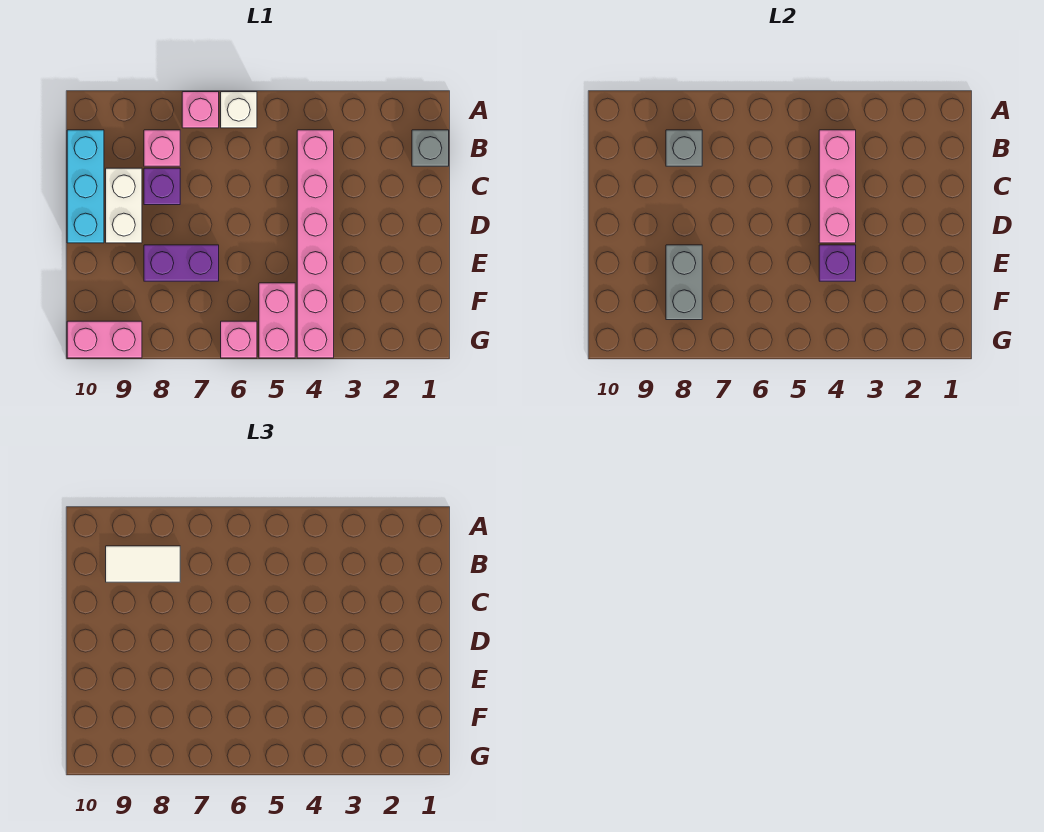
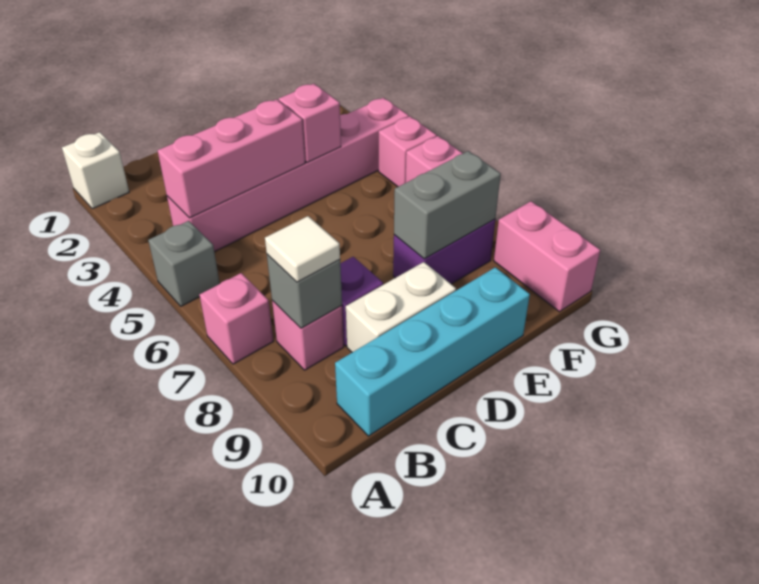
white brick A6 level 1 -> white brick A1 level 1
grey brick B1 level 1 -> grey brick A5 level 1
white tile B8:B9 level 3 -> white tile B8 level 3
cyan brick B10:D10 level 1 -> cyan brick B10:E10 level 1
purple brick E4 level 2 -> pink brick E4 level 2
purple brick E7:E8 level 1 -> purple brick E8:F8 level 1
pink brick F5:G5 level 1 -> pink brick G5 level 1

